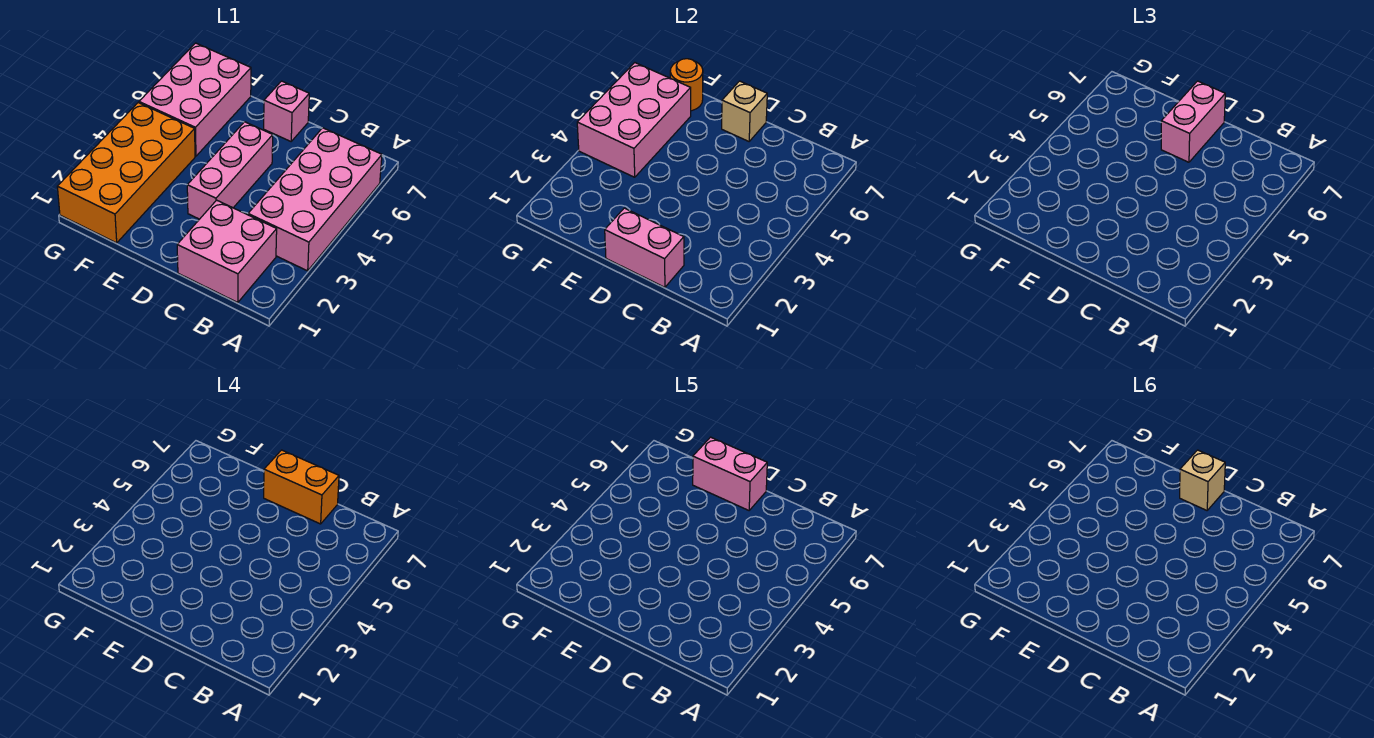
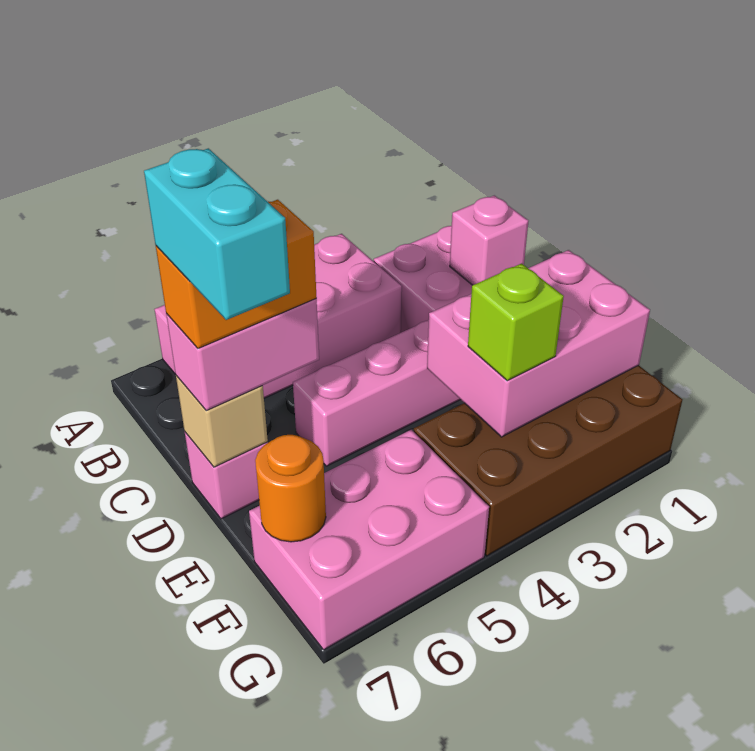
pink brick C1:D1 level 2 -> pink brick C1 level 2
orange brick C7:D7 level 4 -> orange brick D6:D7 level 4
pink brick D7:E7 level 5 -> cyan brick D7:E7 level 5
tan brick D7 level 6 -> none
orange brick F1:G4 level 1 -> brown brick F1:G4 level 1
none -> lime brick F3 level 3
pink brick F4:G6 level 2 -> pink brick E1:F3 level 2

